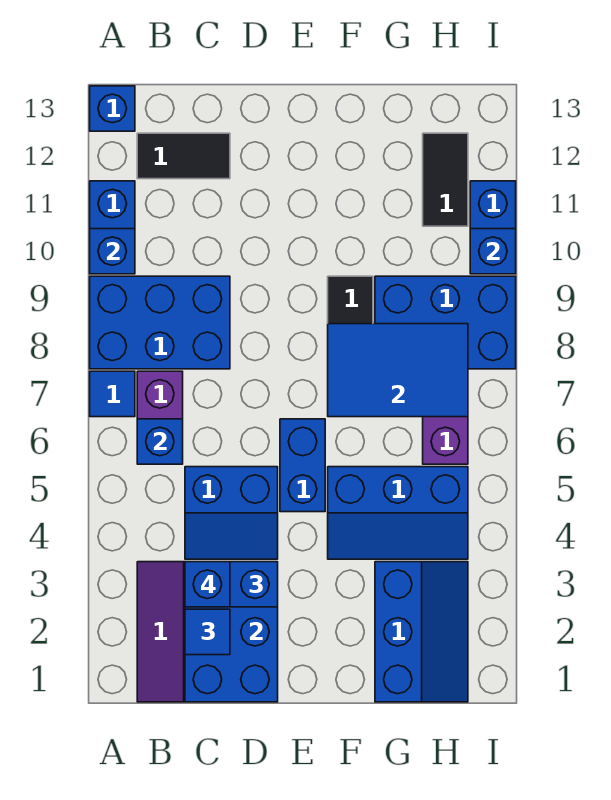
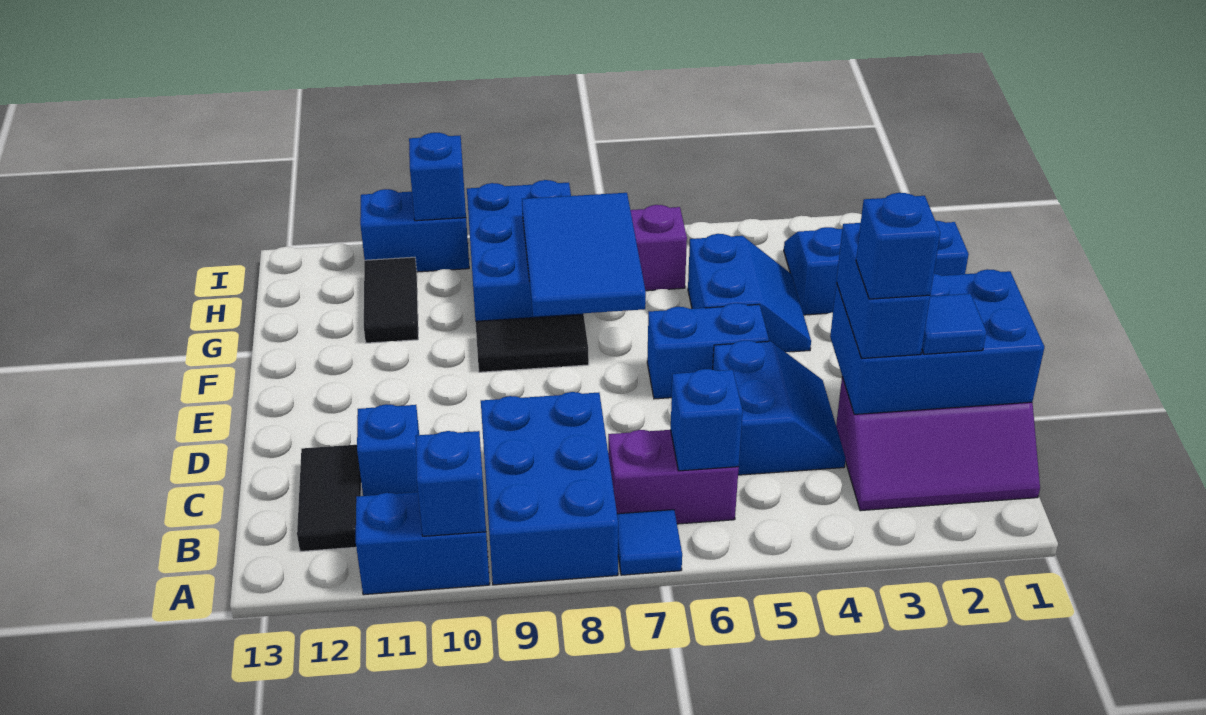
blue brick A13 level 1 -> blue brick C11 level 1
blue slope F4:H5 level 1 top 5 -> blue slope F4:G5 level 1 top 5
black tile H11:H12 level 1 -> black tile G11:H11 level 1

